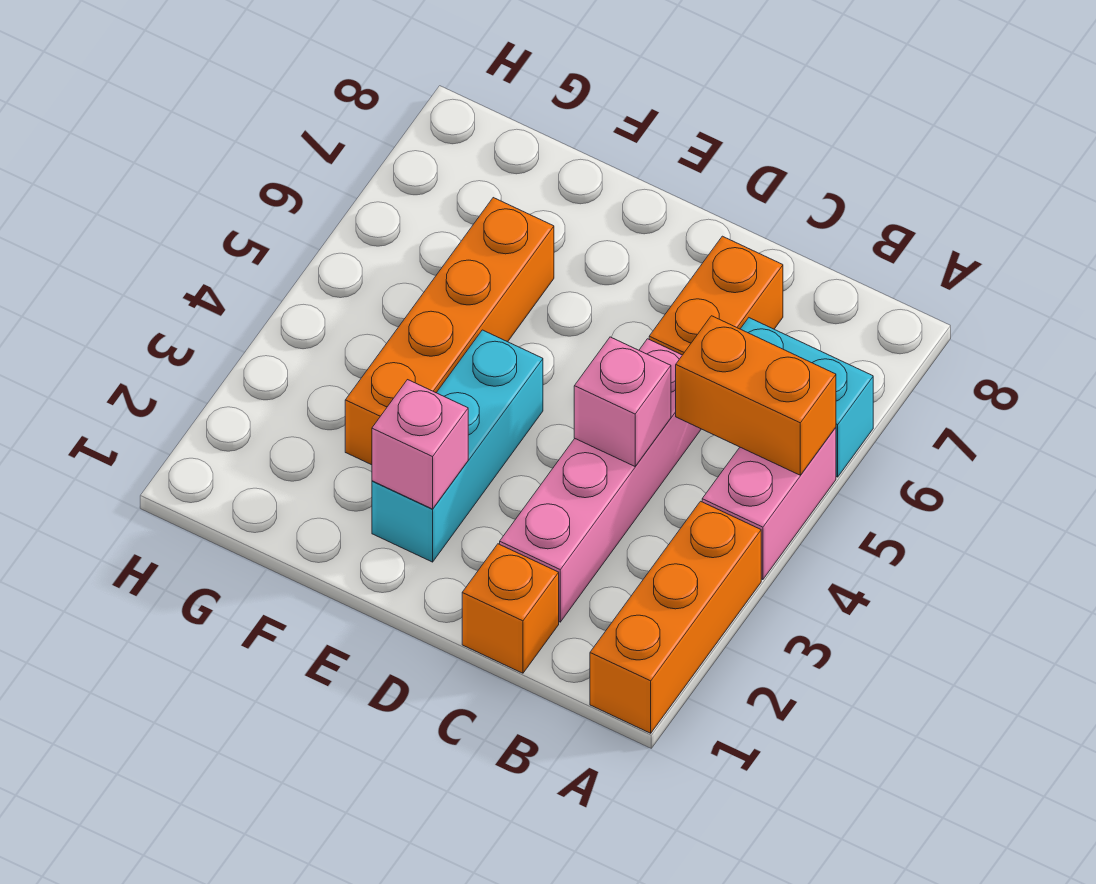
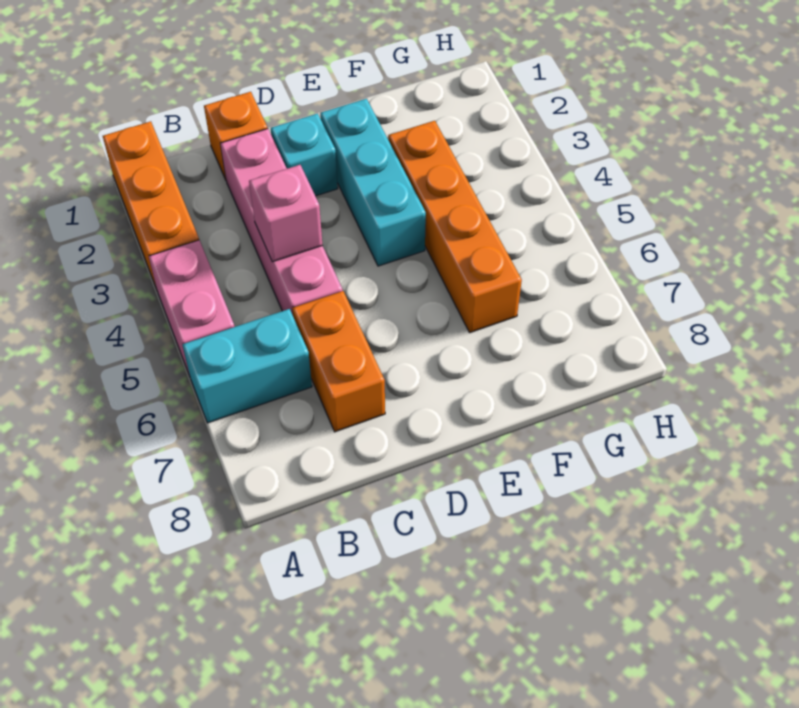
orange brick A5:B5 level 2 -> none
none -> cyan brick D2 level 1
pink brick E2 level 2 -> none

